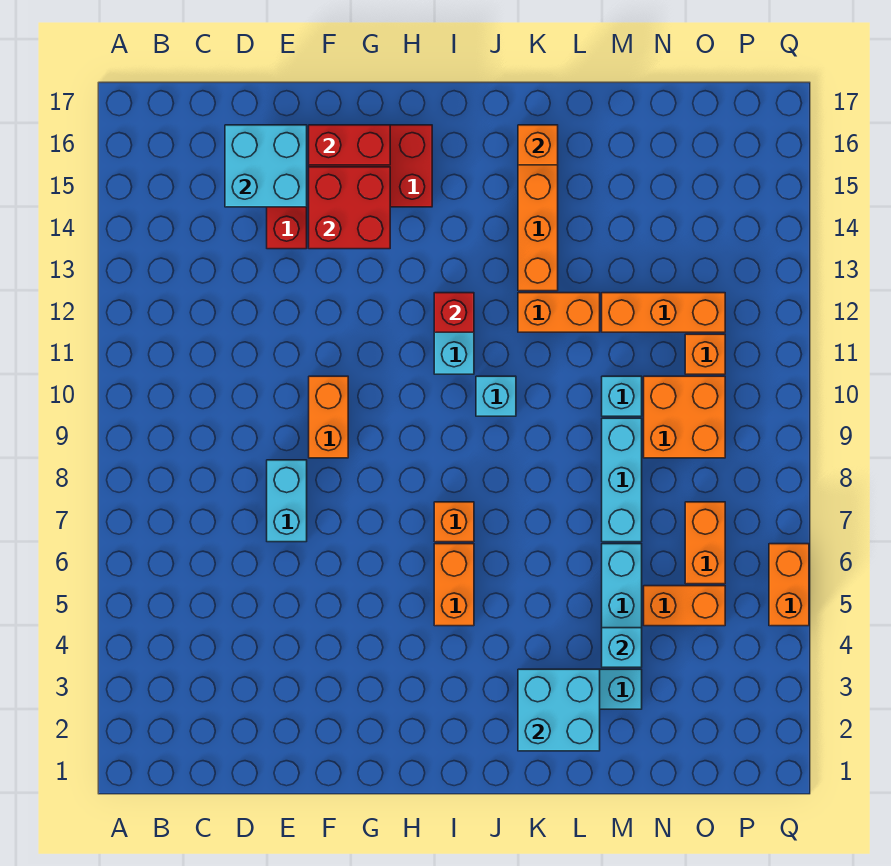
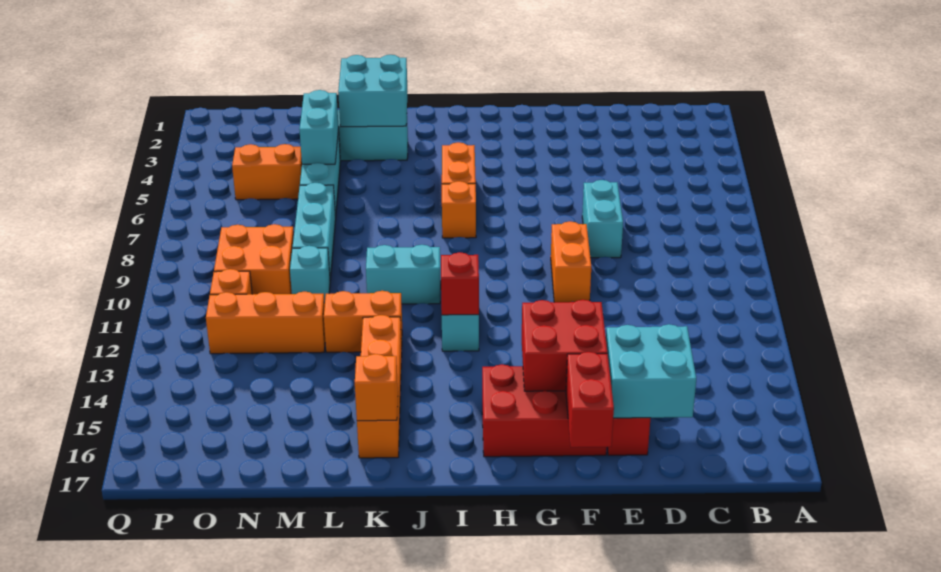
red brick F16:G16 level 2 -> red brick F16:F17 level 2
cyan brick J10 level 1 -> cyan brick J10:K10 level 1
cyan brick M4 level 2 -> cyan brick M4:M5 level 2
orange brick O6:O7 level 1 -> none
orange brick Q5:Q6 level 1 -> none

